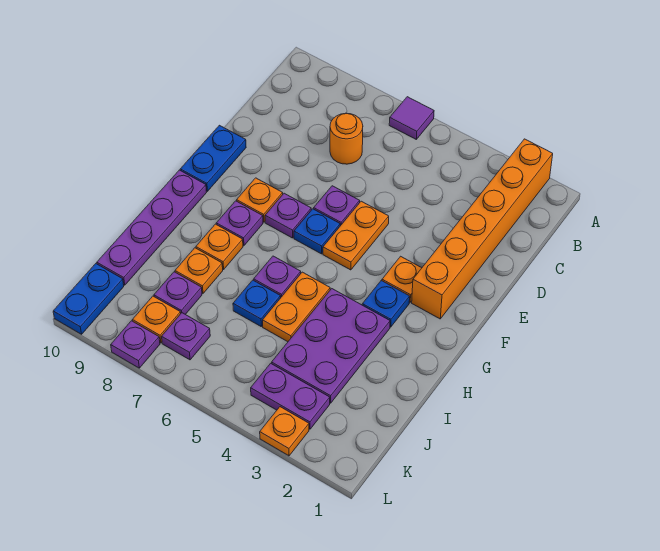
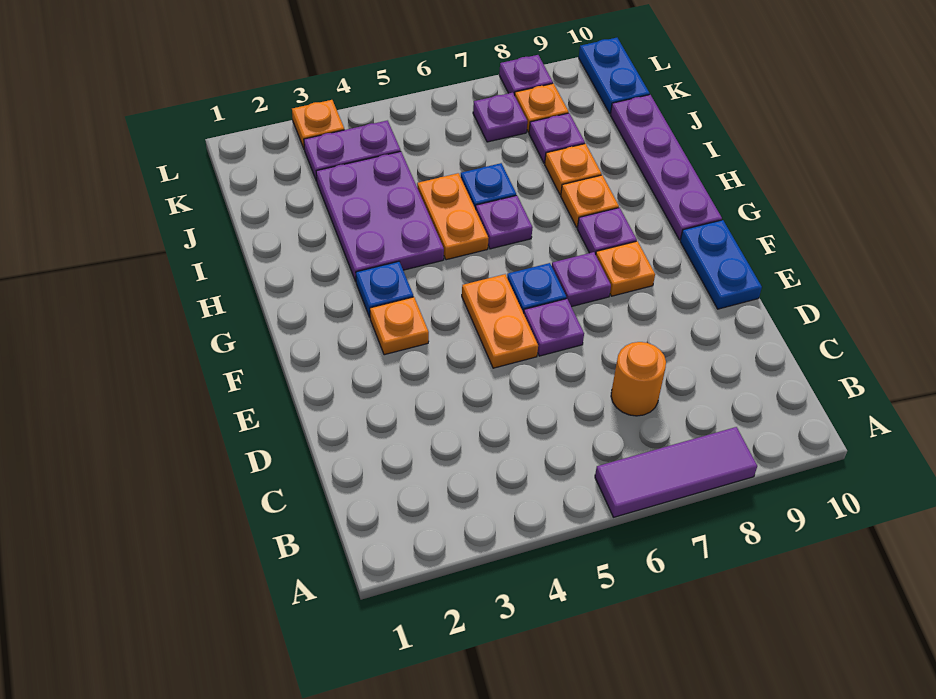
orange brick A2:F2 level 1 -> none
purple tile A6 level 1 -> purple tile A6:A8 level 1

